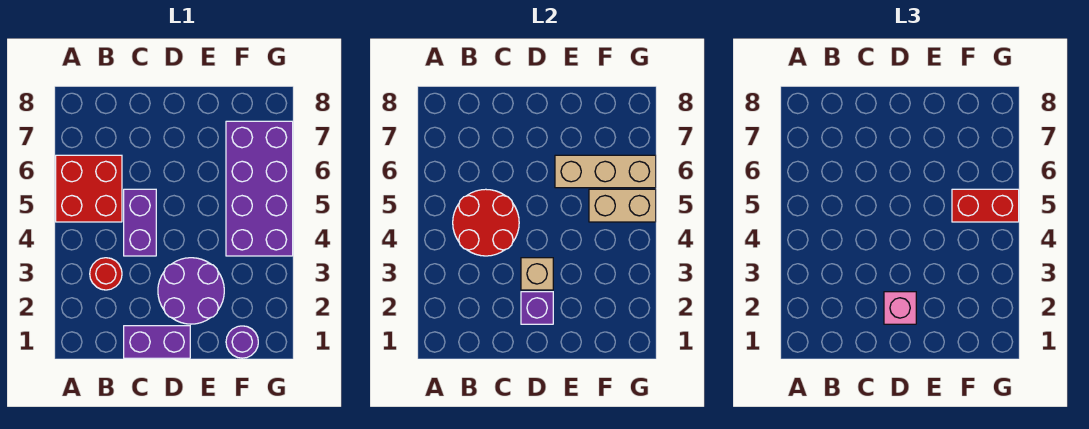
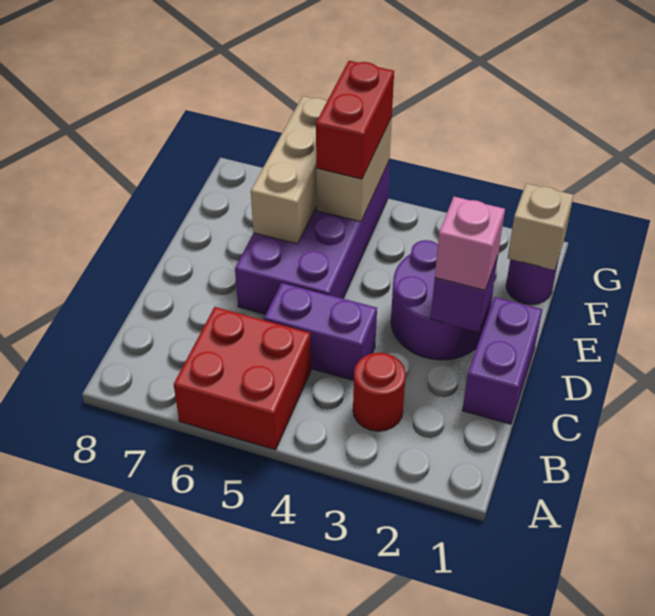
red round brick B4:C5 level 2 -> none
tan brick D3 level 2 -> tan brick F1 level 2
purple brick F4:G7 level 1 -> purple brick D5:G6 level 1

